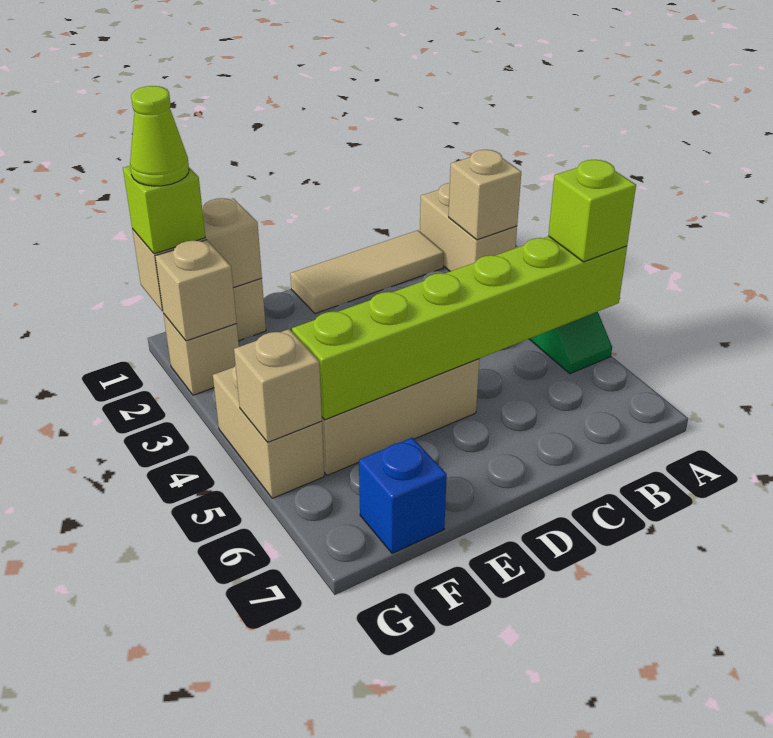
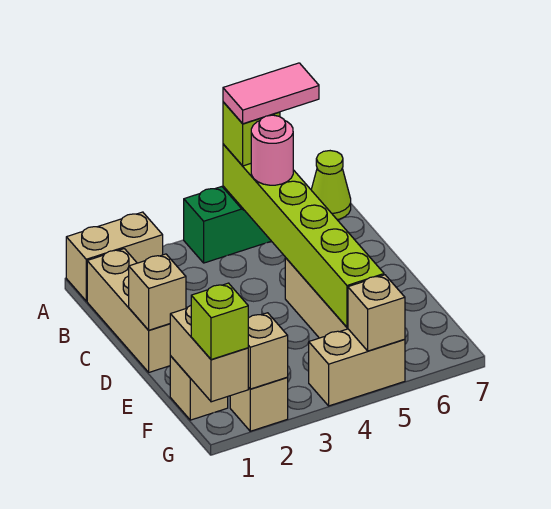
tan brick A2 level 2 -> tan brick D1 level 2
none -> pink tile A5:A6 level 4
tan tile B1:D1 level 1 -> tan brick B1:D1 level 1
none -> pink round brick B5 level 3
blue brick F7 level 1 -> none
lime cone G1 level 4 -> lime cone A7 level 1

